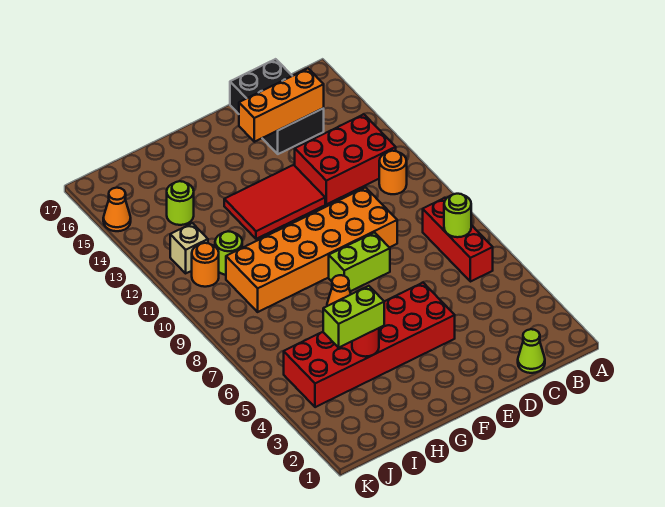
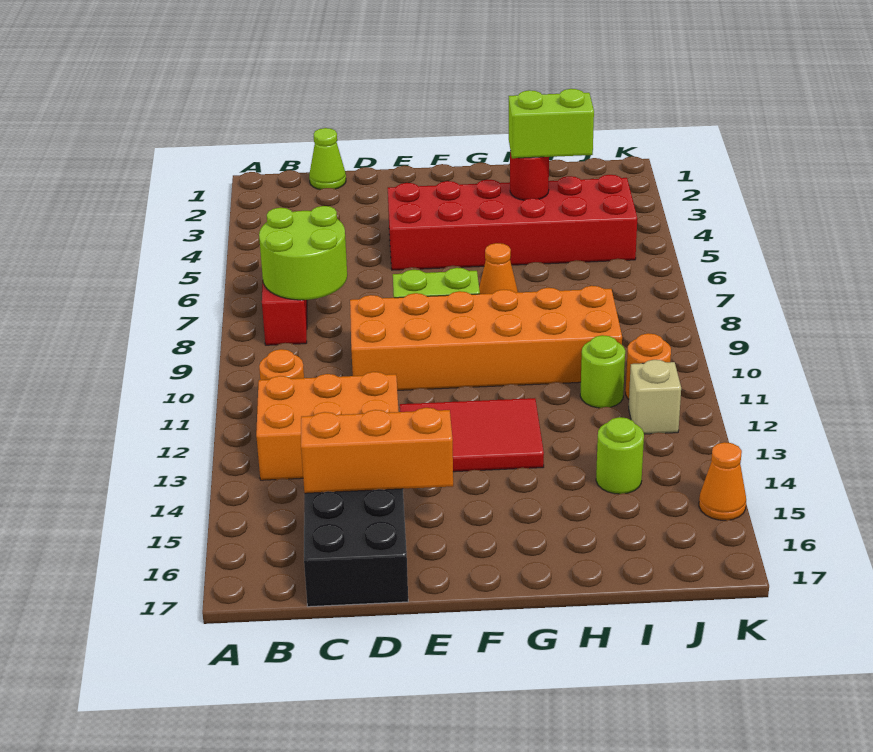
lime round brick B7 level 2 -> lime round brick B7:C8 level 2
red brick B12:D13 level 1 -> orange brick B12:D13 level 1

